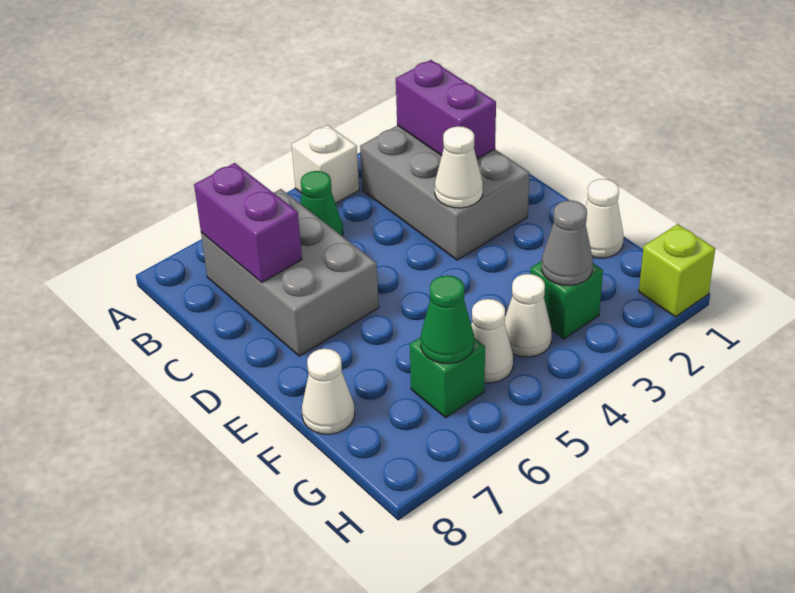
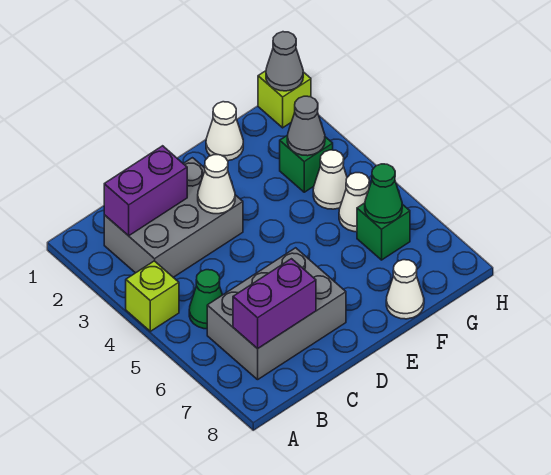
white brick A4 level 1 -> lime brick A4 level 1
none -> grey cone H1 level 2

